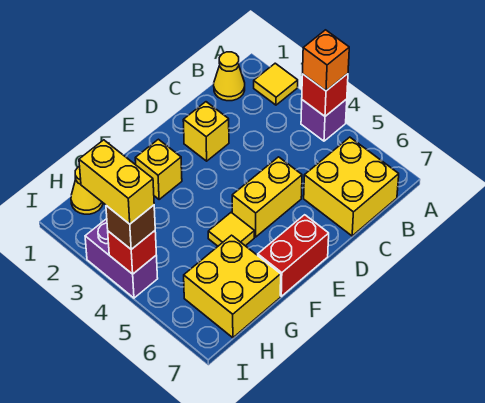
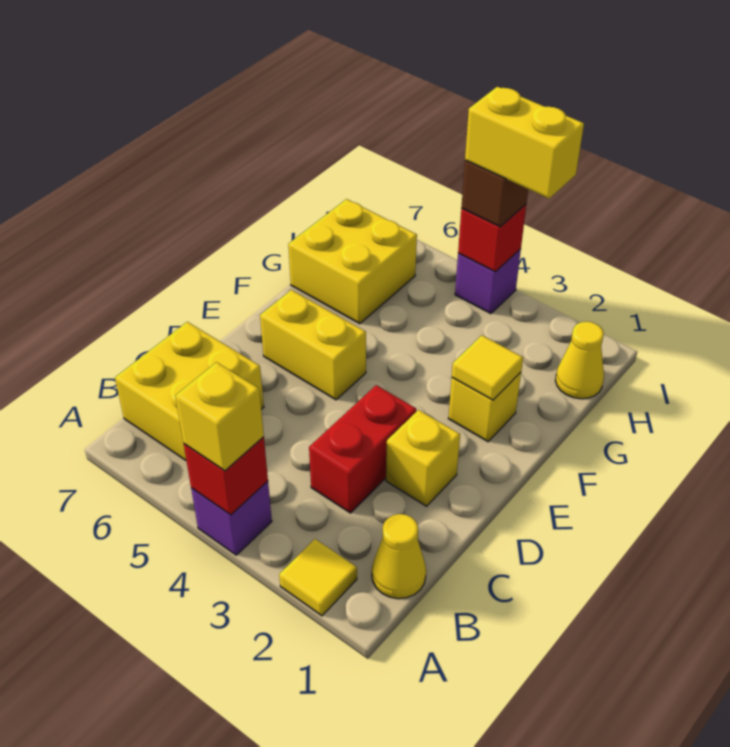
orange brick A4 level 3 -> yellow brick A4 level 3
yellow brick D5:E5 level 1 -> yellow brick E5:E6 level 1
red brick E7:F7 level 1 -> red brick C3:D3 level 1
yellow tile F5 level 1 -> yellow tile F2 level 2
purple brick I3:I4 level 1 -> purple brick I4 level 1

